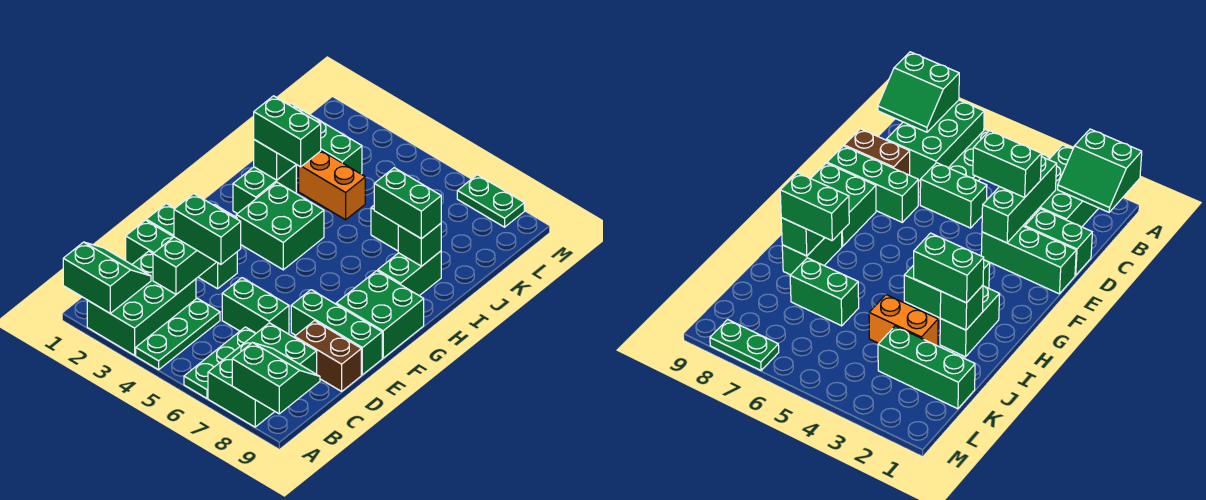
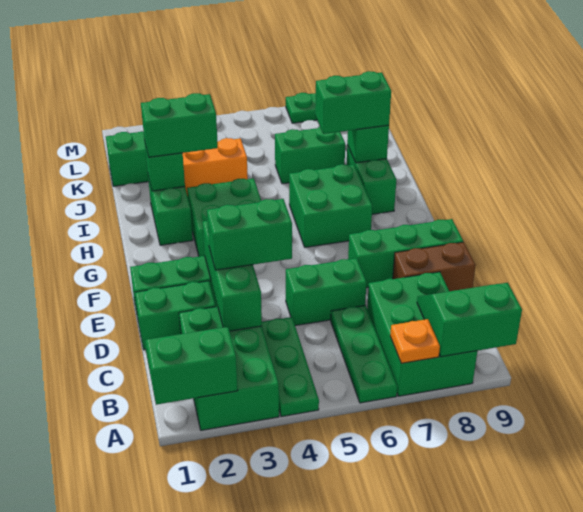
none -> orange plate A7 level 2
green brick F8:G9 level 1 -> green brick G6:H7 level 1

